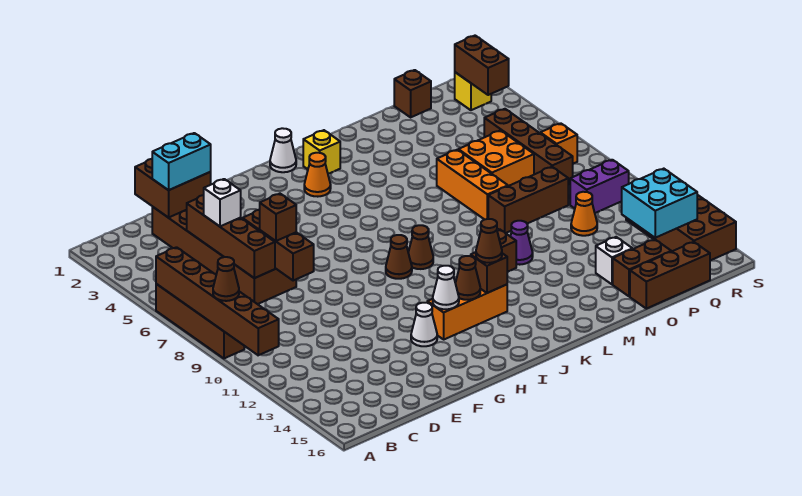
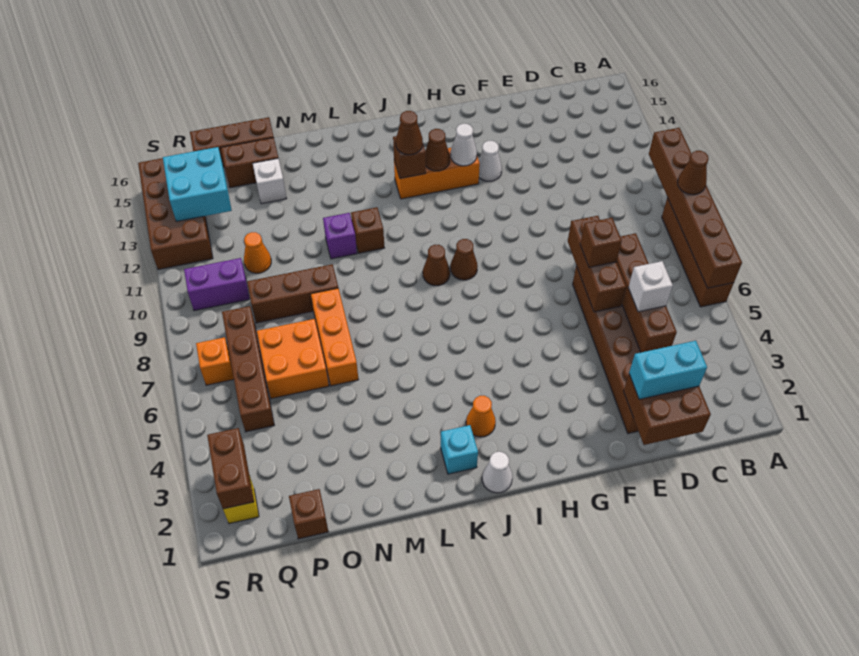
yellow brick K2 level 1 -> cyan brick K2 level 1
purple cone M11 level 1 -> purple brick M11 level 1

